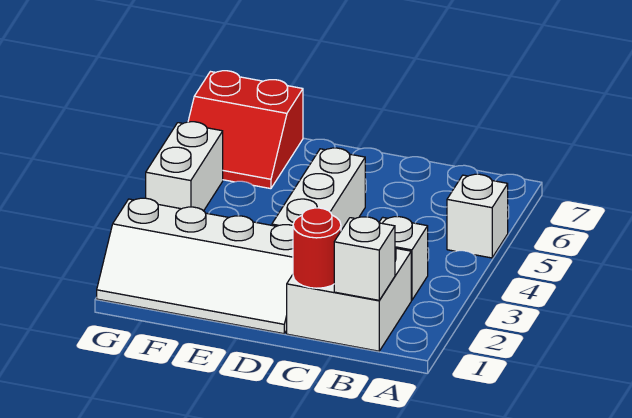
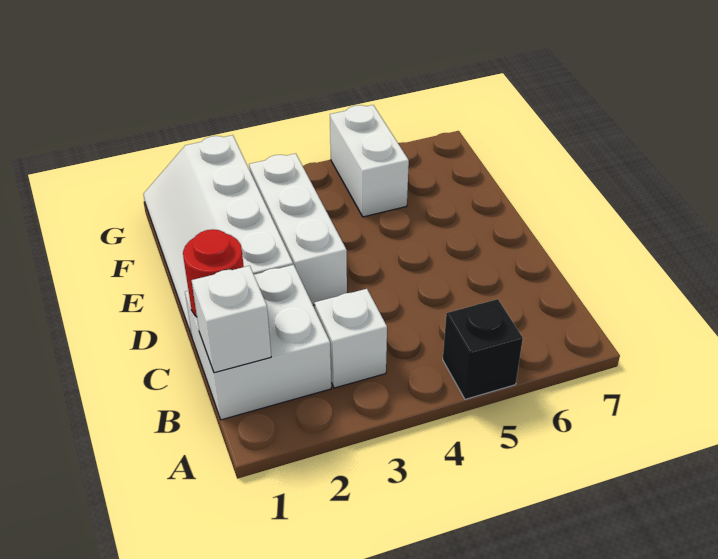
white brick A5 level 1 -> black brick A5 level 1
white brick D3:D5 level 1 -> white brick D3:F3 level 1
red slope F6:G7 level 1 top 7 -> none
white brick G4:G5 level 1 -> white brick F5:G5 level 1

